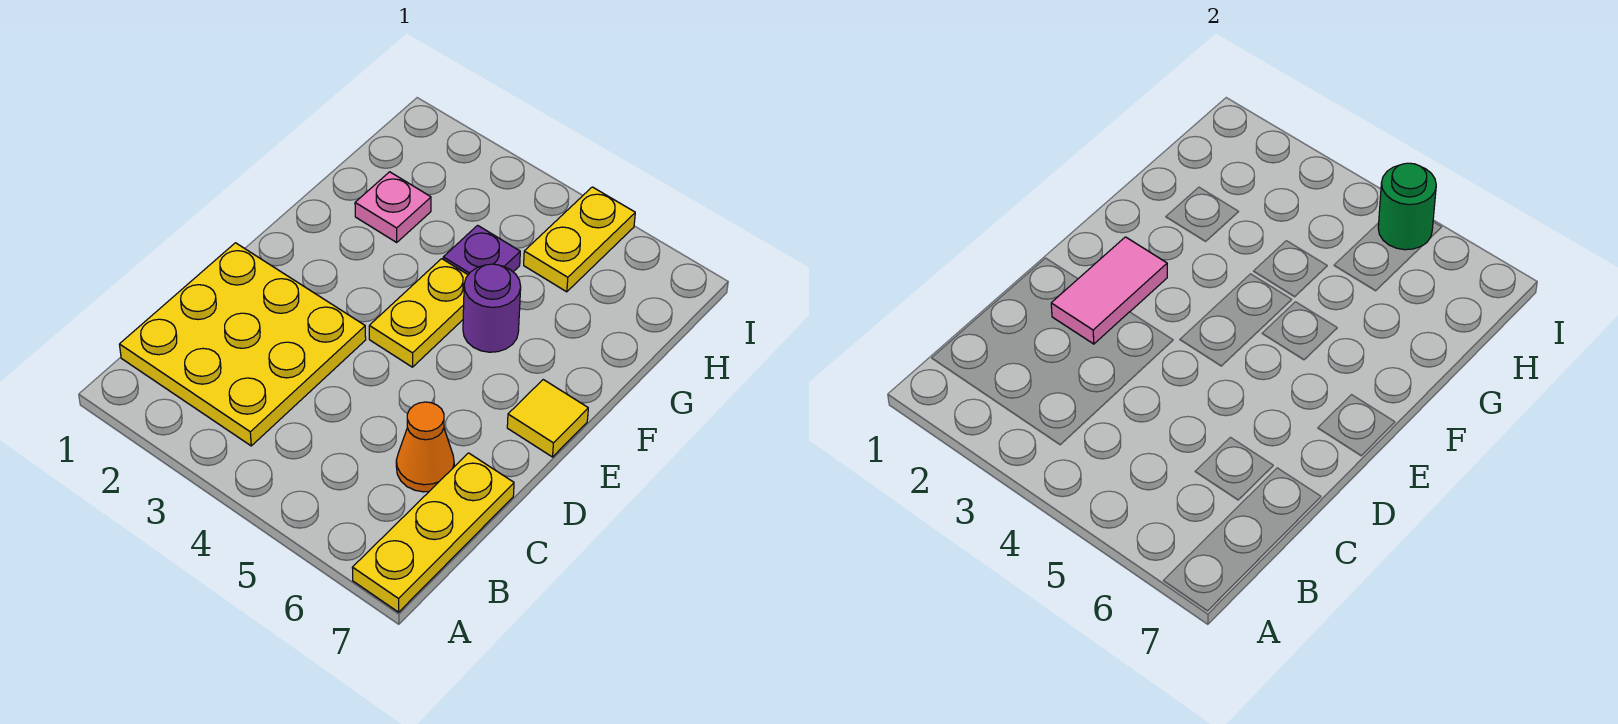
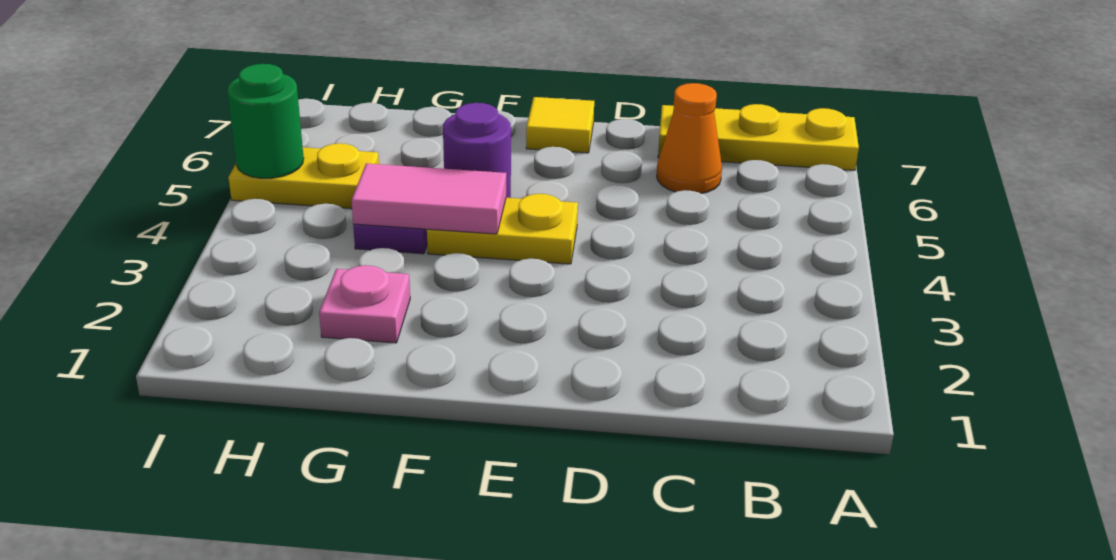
yellow plate B1:D3 level 1 -> none
pink tile D2:E2 level 2 -> pink tile F4:G4 level 2

